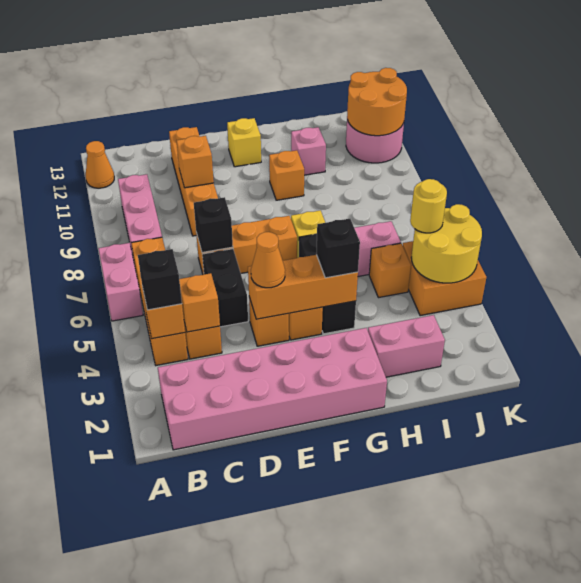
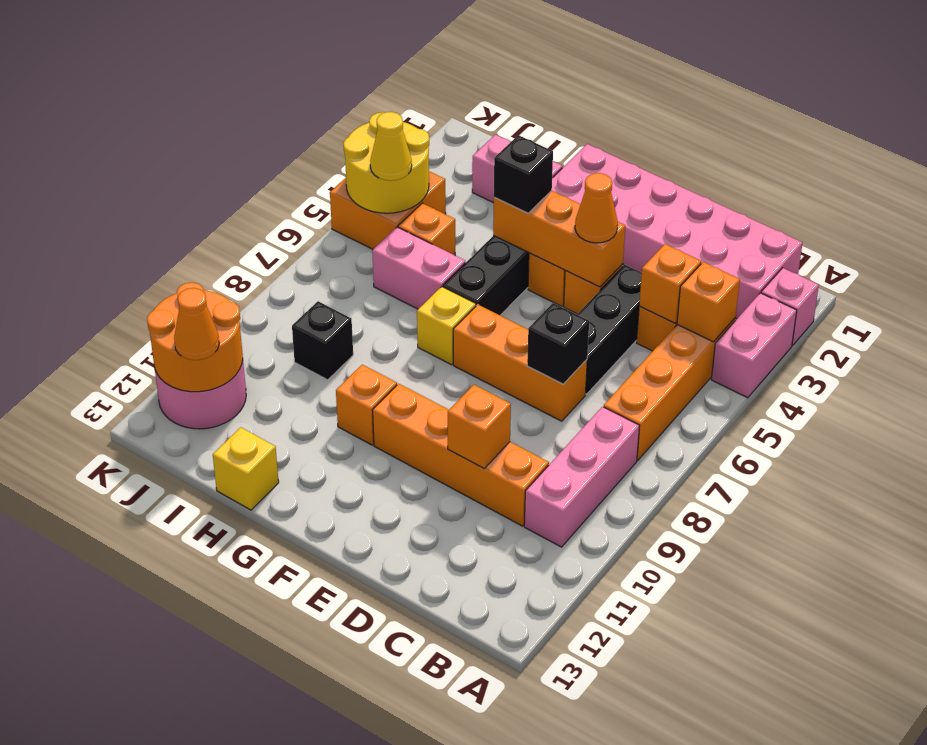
pink brick A6:A7 level 1 -> pink brick A3:A4 level 1
orange cone A12 level 1 -> orange cone J12 level 3
black brick B4 level 3 -> black brick I9 level 1
black brick D5:D6 level 1 -> black brick D4:D6 level 1
orange brick D9:D12 level 1 -> orange brick C10:F10 level 1
yellow brick F12 level 1 -> yellow brick H13 level 1
pink brick H11 level 1 -> pink brick A2 level 1
yellow round brick J5 level 3 -> yellow cone J5 level 3

